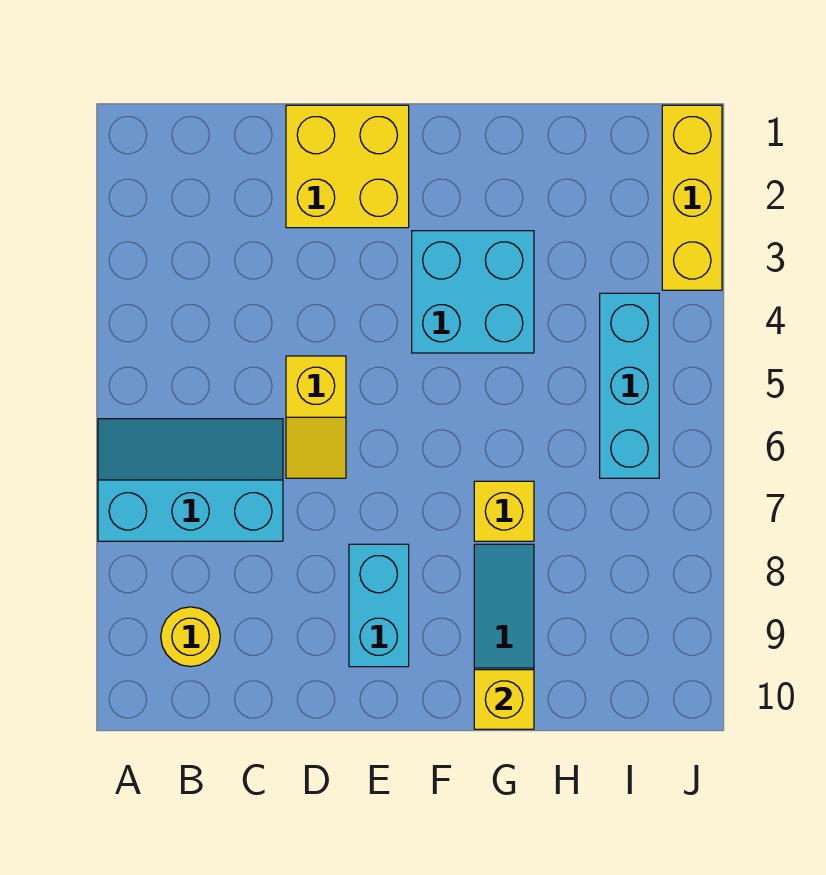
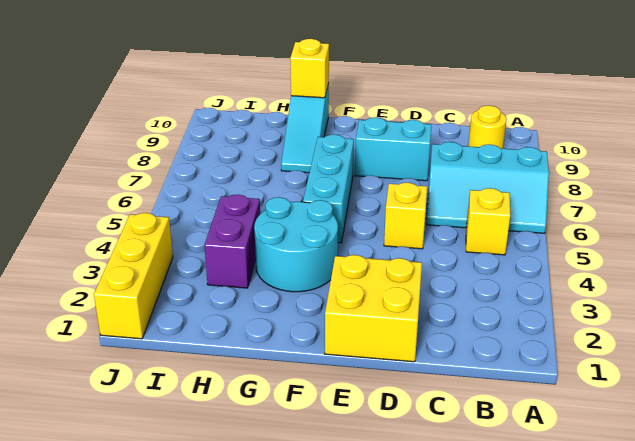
cyan brick E8:E9 level 1 -> cyan brick D8:E8 level 1
cyan brick F3:G4 level 1 -> cyan round brick F3:G4 level 1
yellow brick G7 level 1 -> yellow brick B5 level 1
none -> purple brick H3:H4 level 1
cyan brick I4:I6 level 1 -> cyan brick F5:F7 level 1

